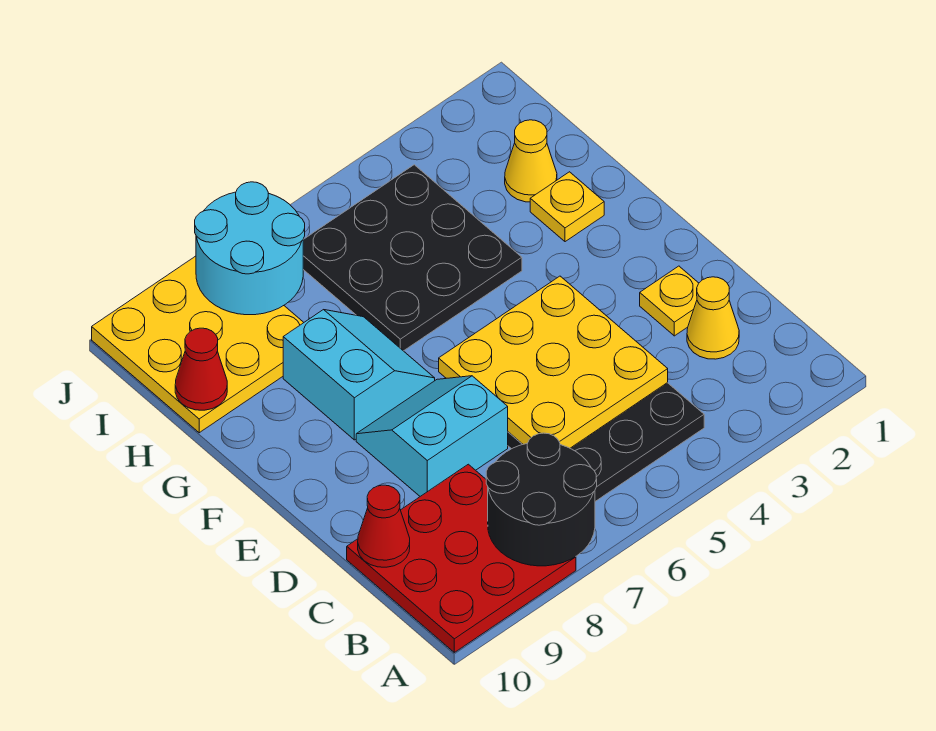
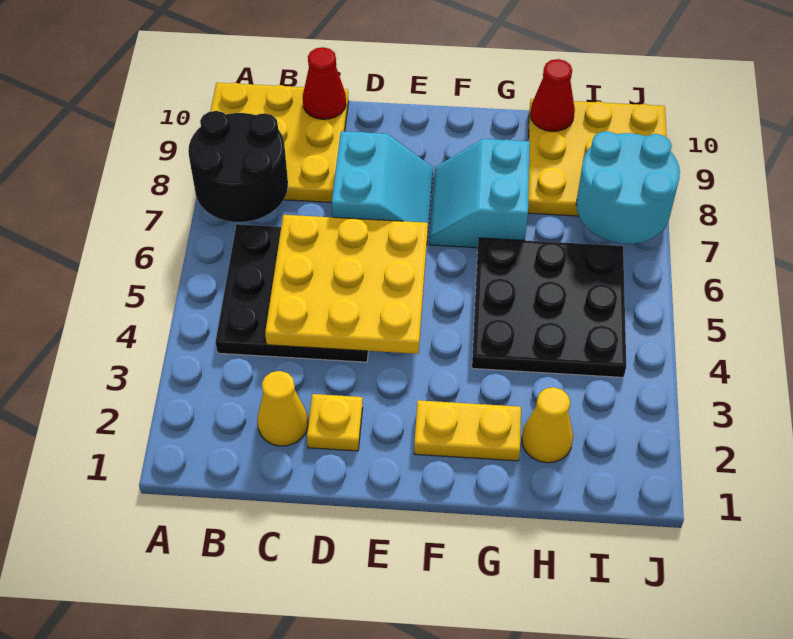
red plate A8:C10 level 1 -> yellow plate A8:C10 level 1
cyan slope F7:G8 level 1 top 8 -> cyan slope F7:G8 level 1 top G
yellow plate G2 level 1 -> yellow plate F2:G2 level 1

